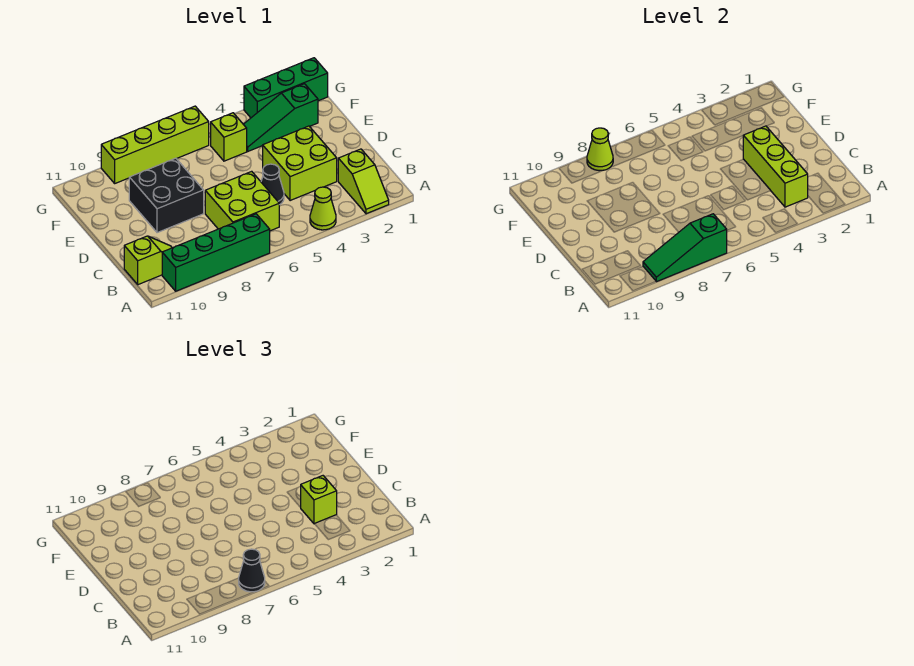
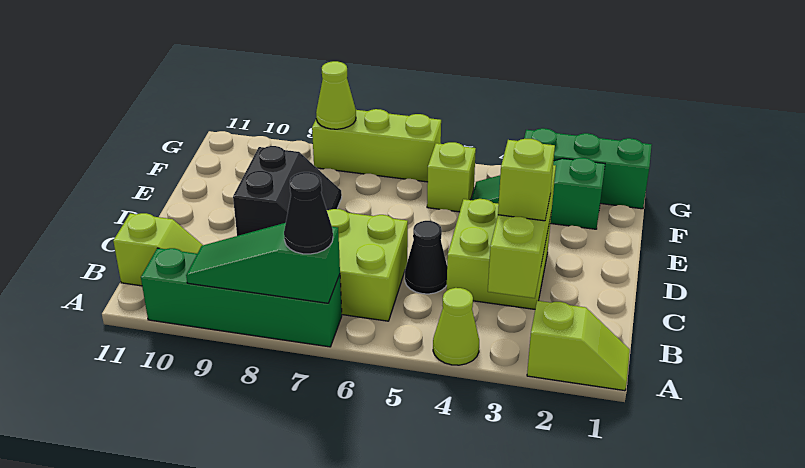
lime slope A2:B2 level 1 top B -> lime slope A1:A2 level 1 top 2
black brick D8:E9 level 1 -> black slope D8:E9 level 1 top 9
lime brick G6:G9 level 1 -> lime brick G6:G8 level 1

